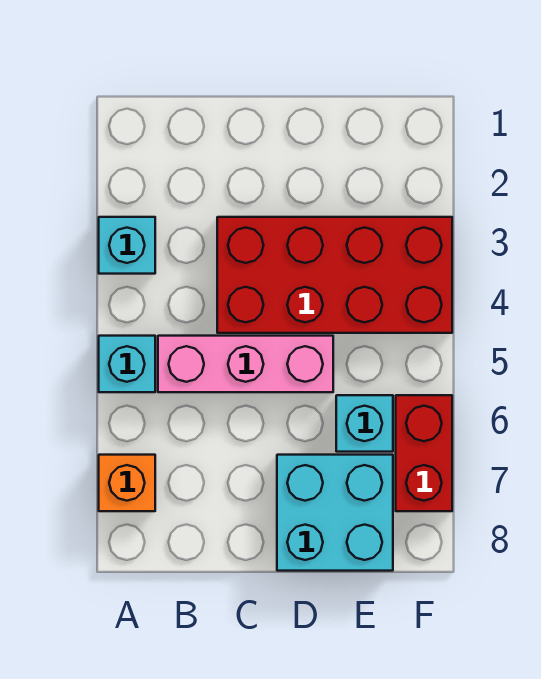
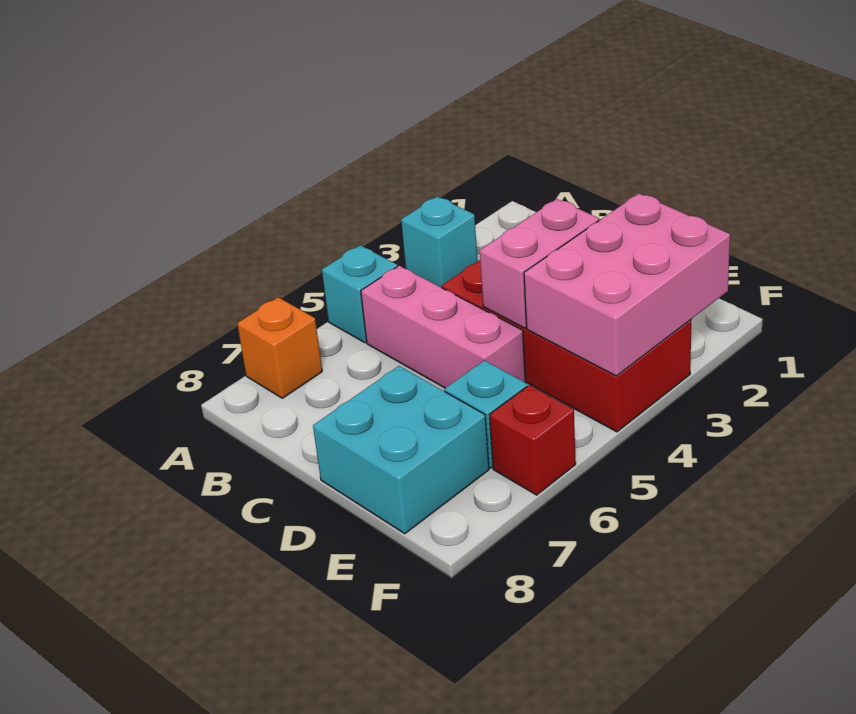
none -> pink brick D3:D4 level 2
none -> pink brick E2:F4 level 2
red brick F6:F7 level 1 -> red brick F6 level 1

